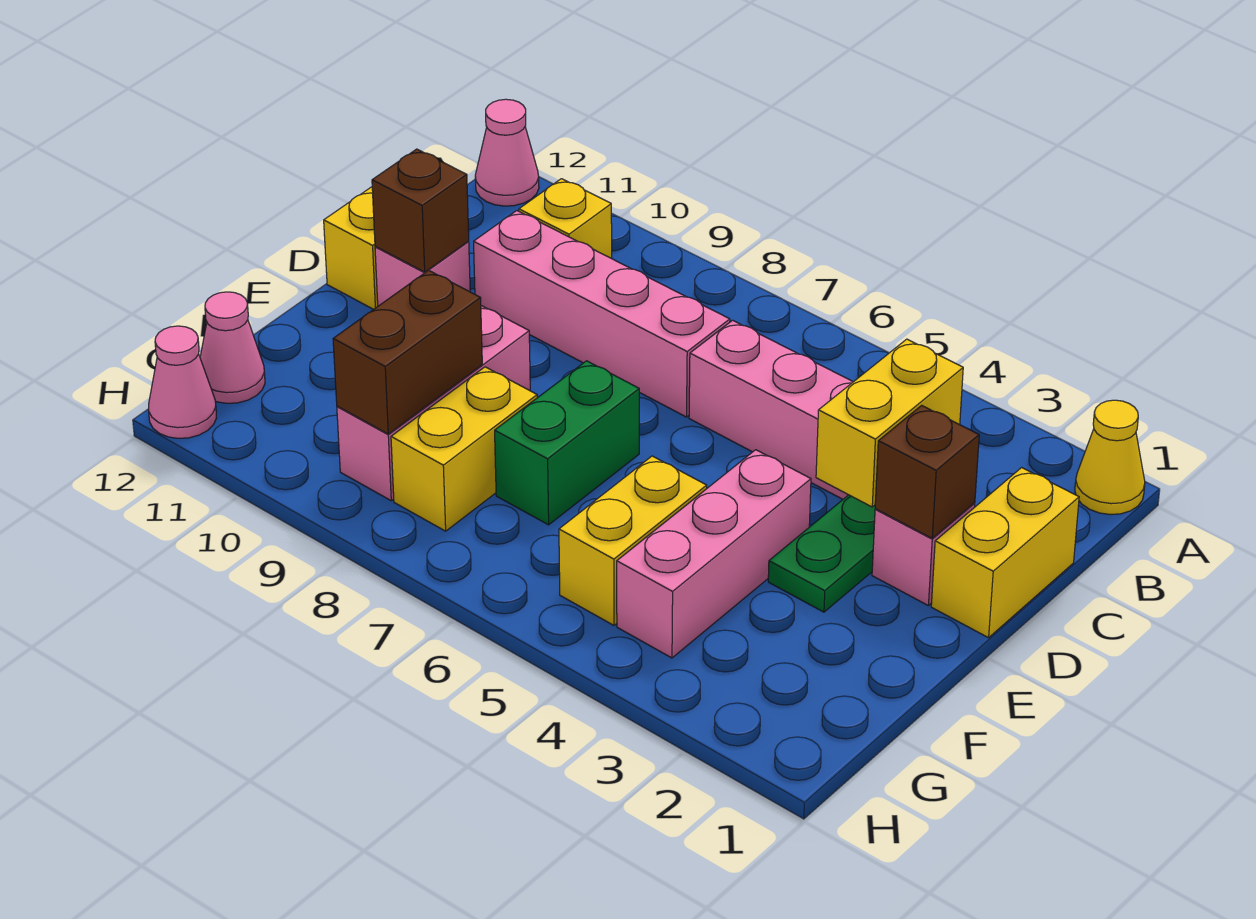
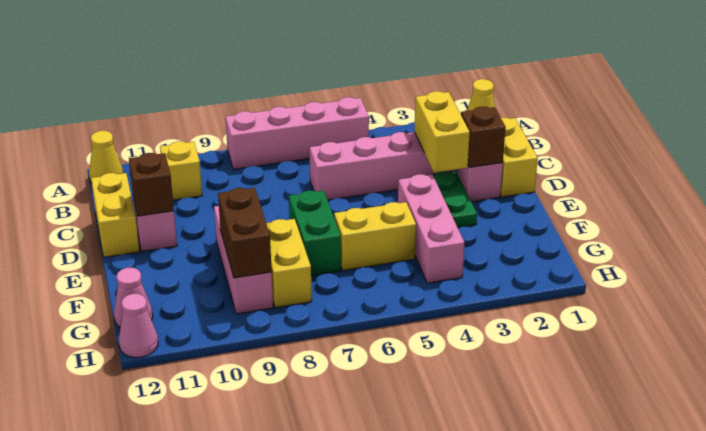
pink cone A12 level 1 -> yellow cone A12 level 1
pink brick C7:C10 level 1 -> pink brick A5:A8 level 1
yellow brick F5:G5 level 1 -> yellow brick F5:F6 level 1

